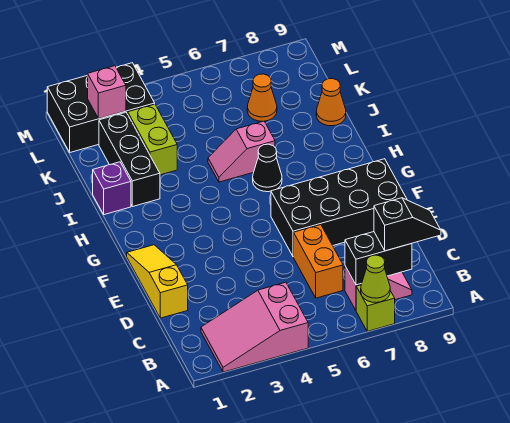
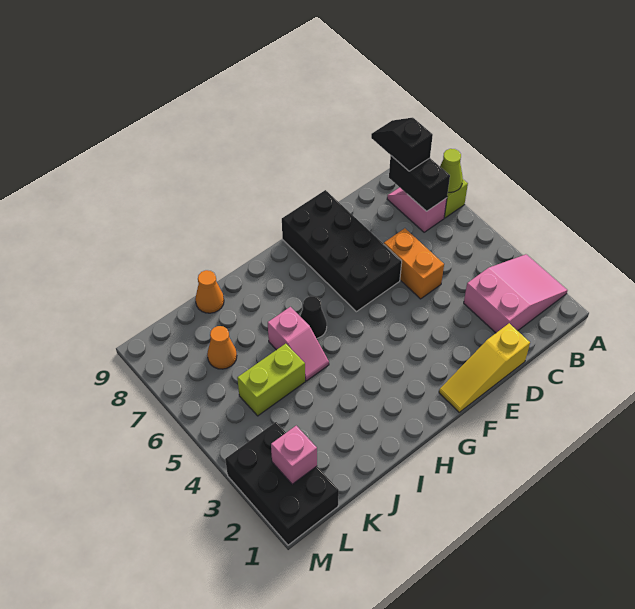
pink slope A2:B4 level 1 top 4 -> pink slope A2:C3 level 1 top C
orange brick C6:D6 level 1 -> orange brick D5:D6 level 1
purple brick I1 level 1 -> none
black brick I2:K2 level 1 -> none
lime brick J3:K3 level 1 -> lime brick J5:K5 level 1

